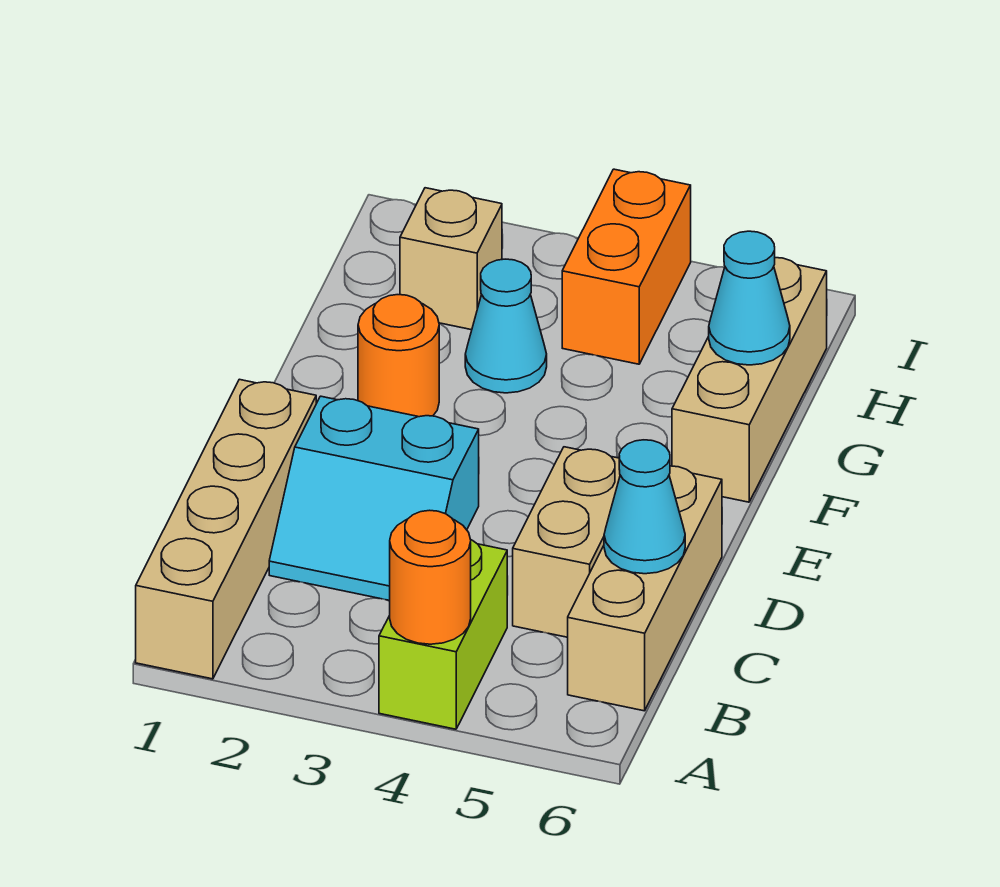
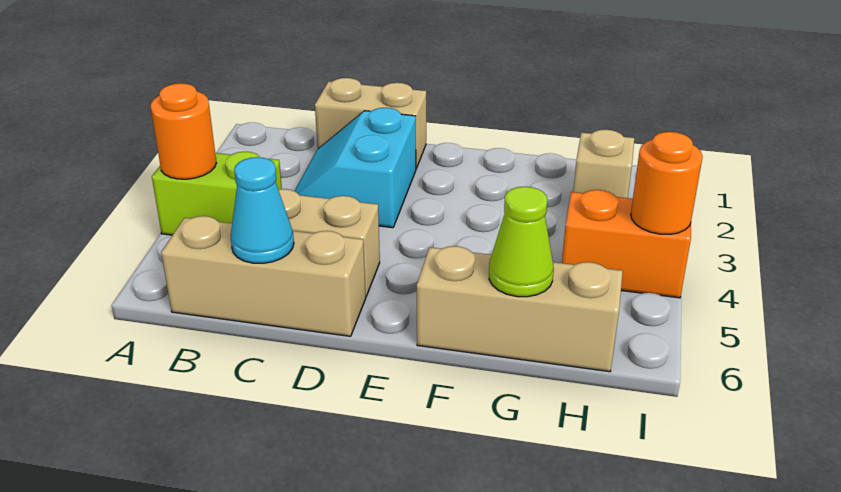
tan brick A1:D1 level 1 -> tan brick C1:D1 level 1
orange round brick F2 level 1 -> orange round brick I4 level 2
cyan cone G3 level 1 -> none
cyan cone G6 level 2 -> lime cone G6 level 2

